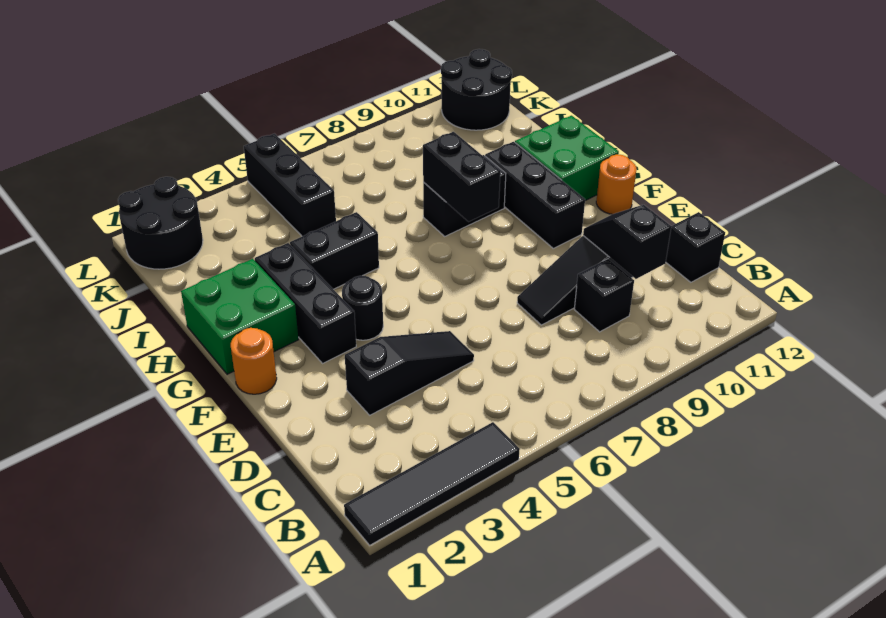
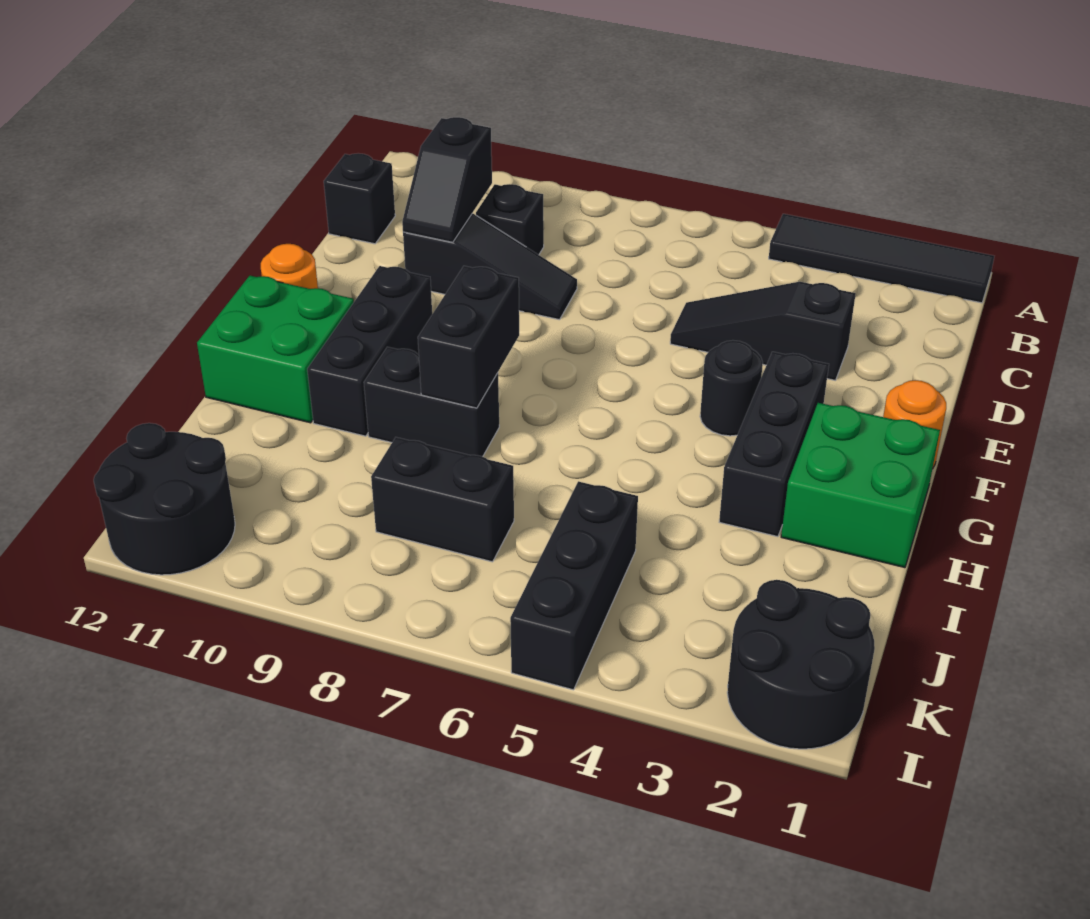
black brick H4:H5 level 1 -> black brick J7:J8 level 1

